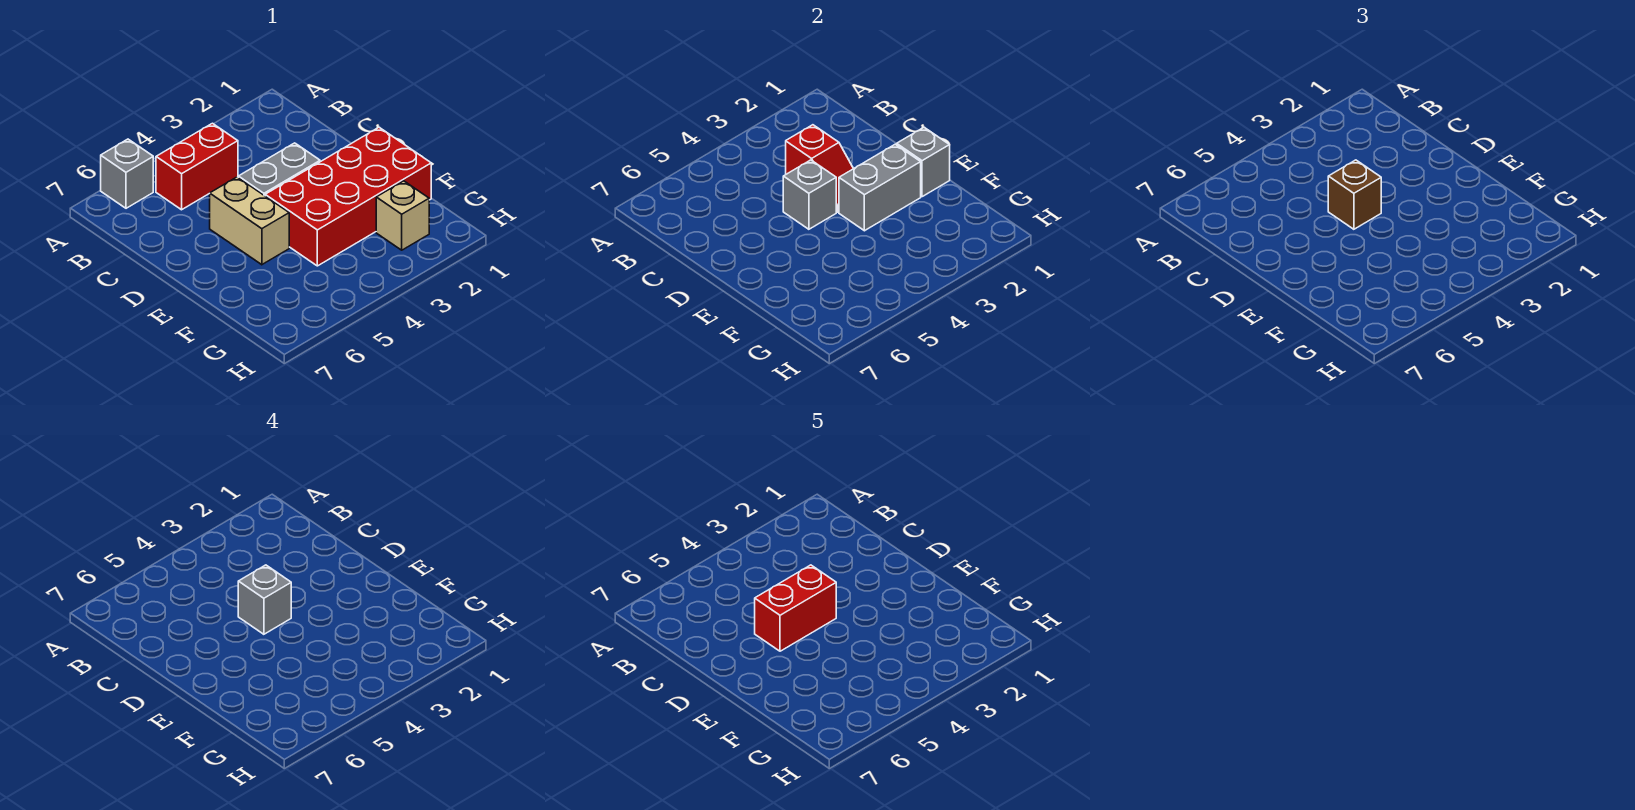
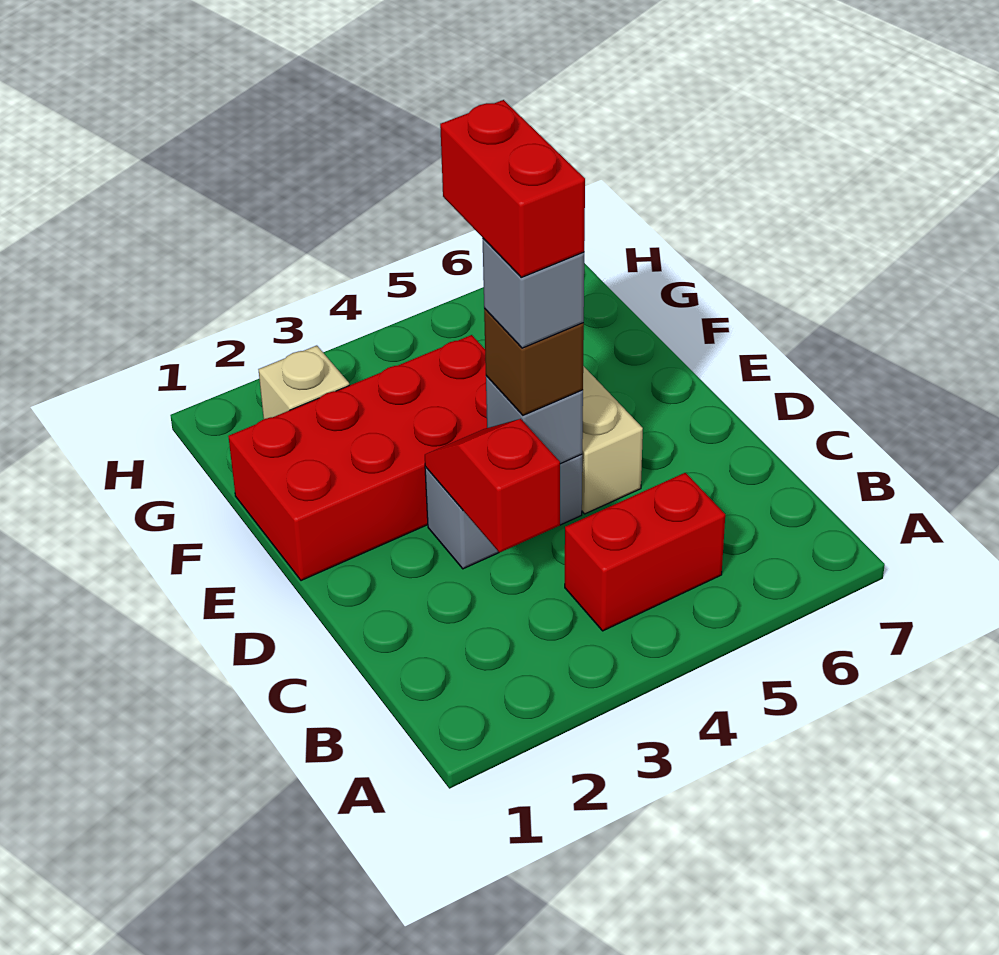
grey brick A6 level 1 -> none
red brick D4:D5 level 5 -> red brick D4:E4 level 5
grey brick E1 level 2 -> none
grey brick E2:E3 level 2 -> none

